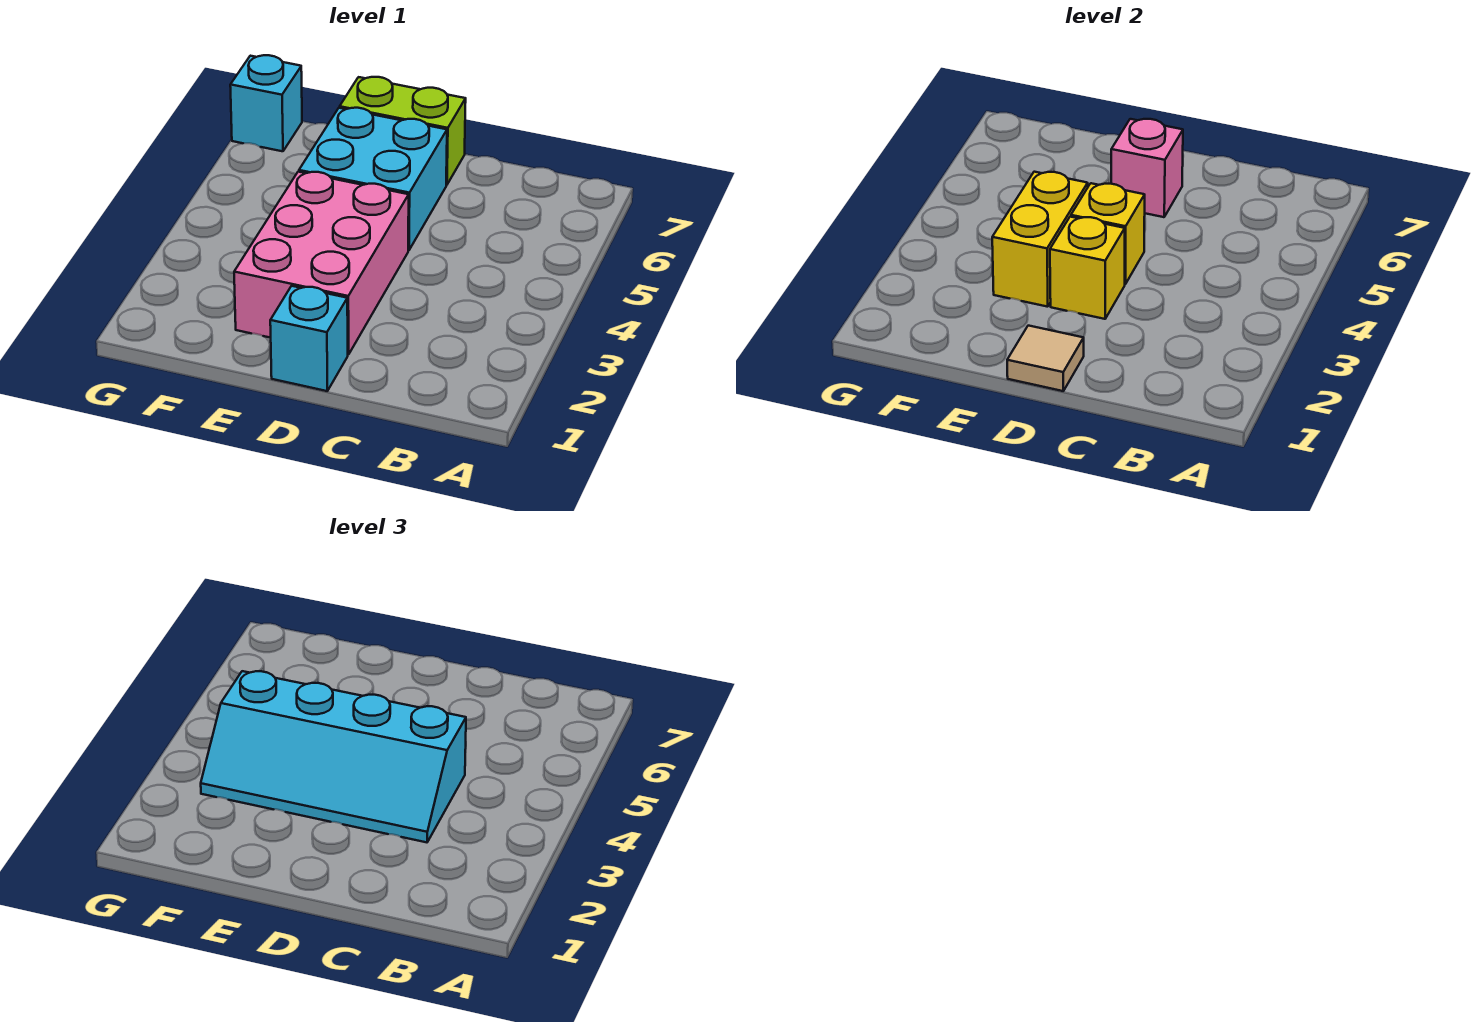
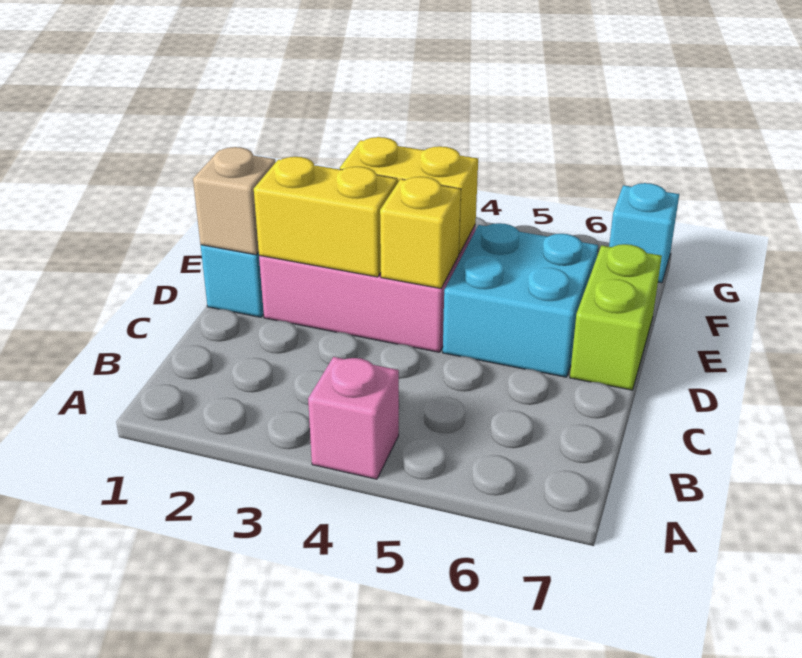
cyan slope C3:F4 level 3 top 4 -> none
tan tile D1 level 2 -> tan brick D1 level 2
yellow brick D3 level 2 -> yellow brick D2:D3 level 2
pink brick D6 level 2 -> pink brick A4 level 1

